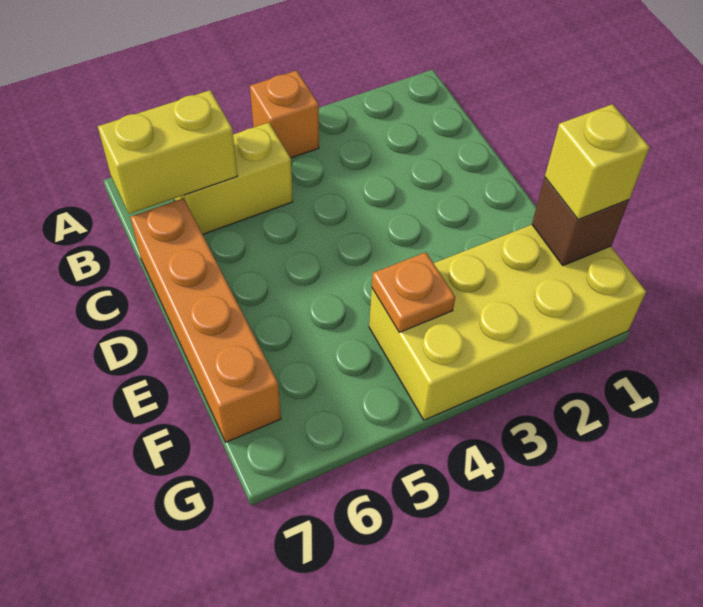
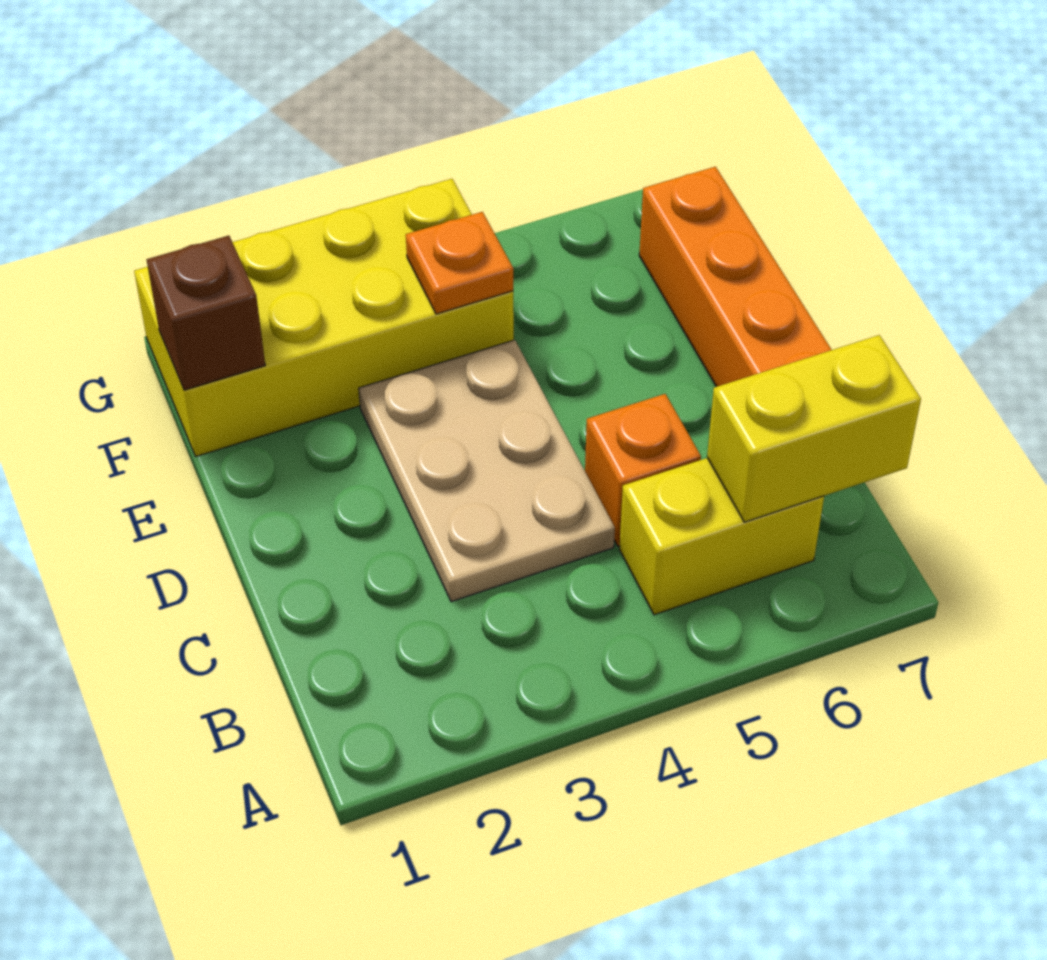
orange brick A4 level 1 -> orange brick C5 level 1
none -> tan plate C3:E4 level 1
yellow brick F1 level 3 -> none

